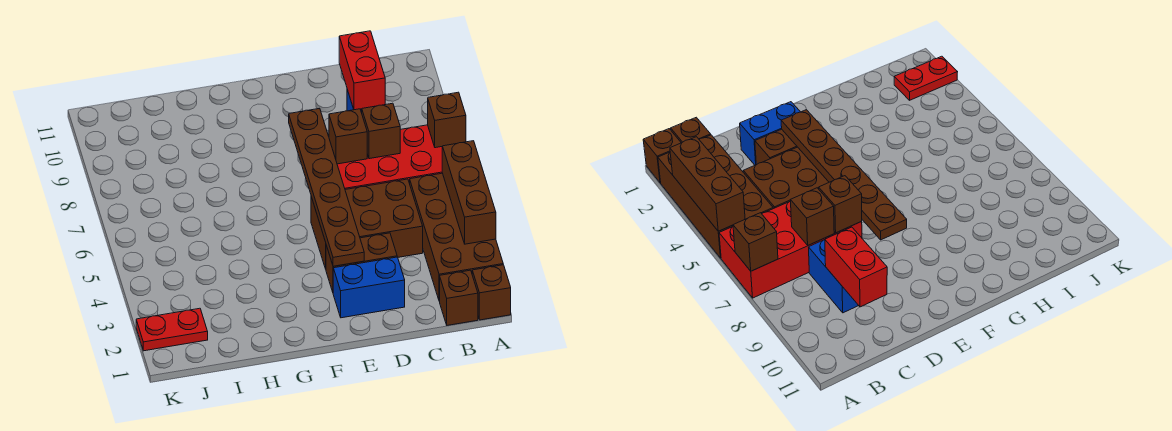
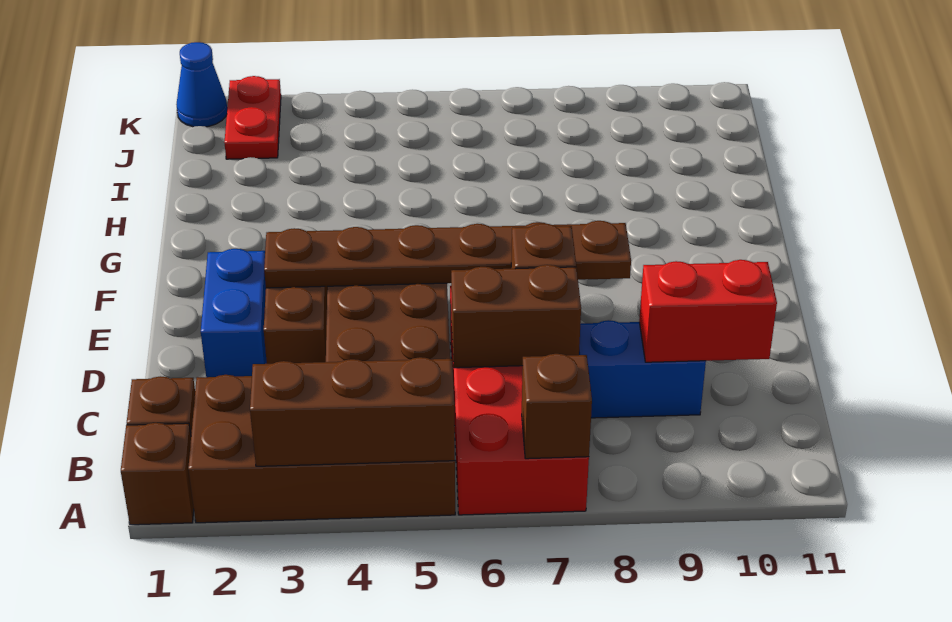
brown brick C7 level 2 -> brown brick C6:C7 level 2
none -> blue cone K1 level 1

